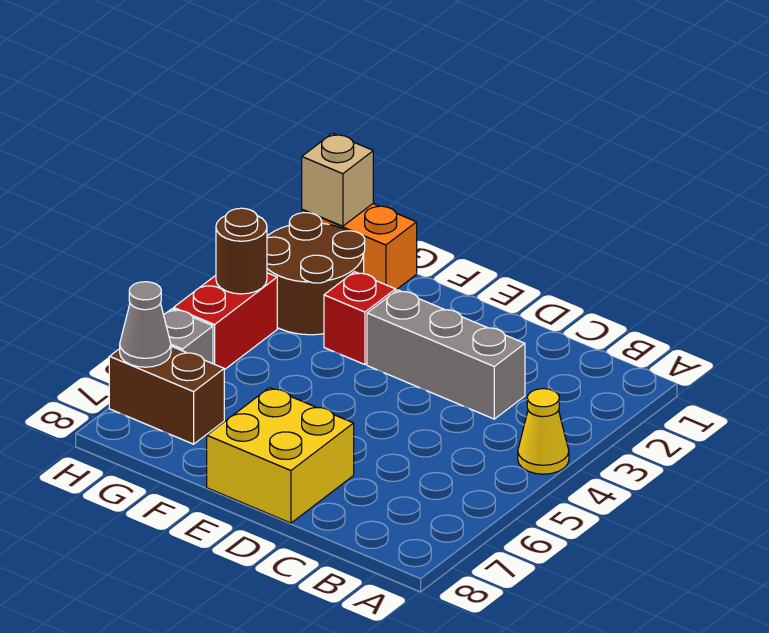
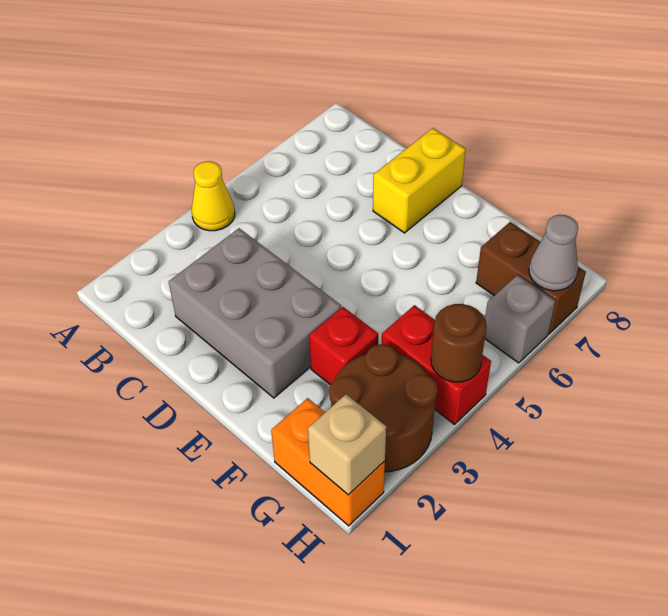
grey brick C3:E3 level 1 -> grey brick C2:E3 level 1
yellow brick D7:E8 level 1 -> yellow brick D7:D8 level 1
red brick H4:H5 level 1 -> red brick G4:H4 level 1

